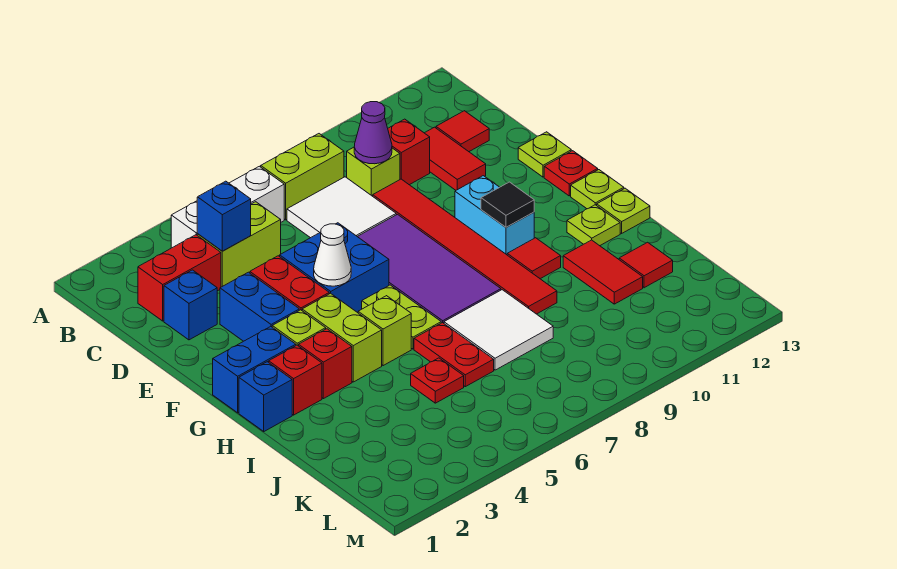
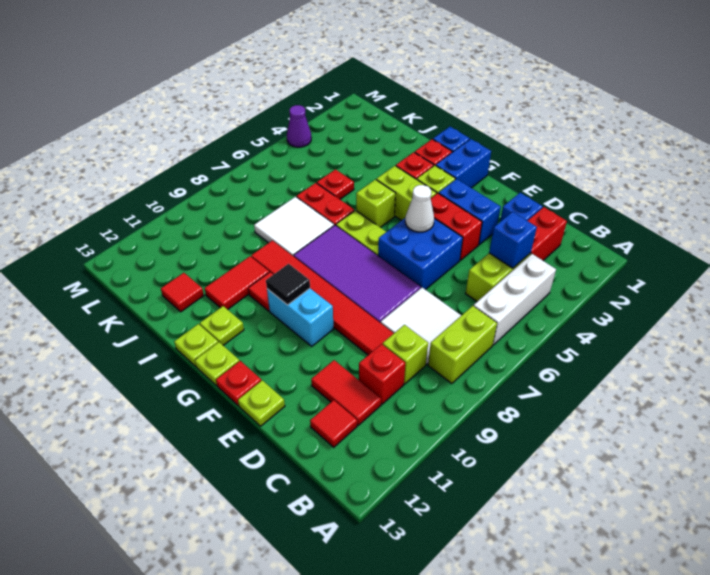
purple cone C9 level 2 -> purple cone M4 level 1
red tile I11:J11 level 1 -> red tile I10:I11 level 1

